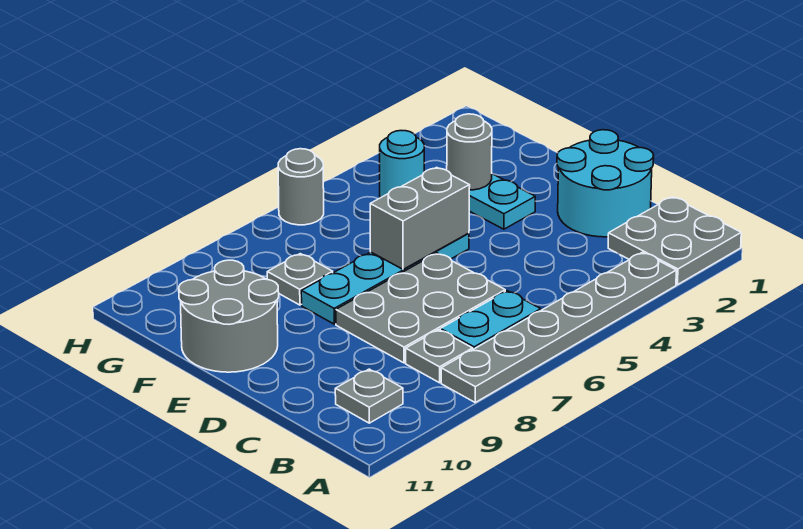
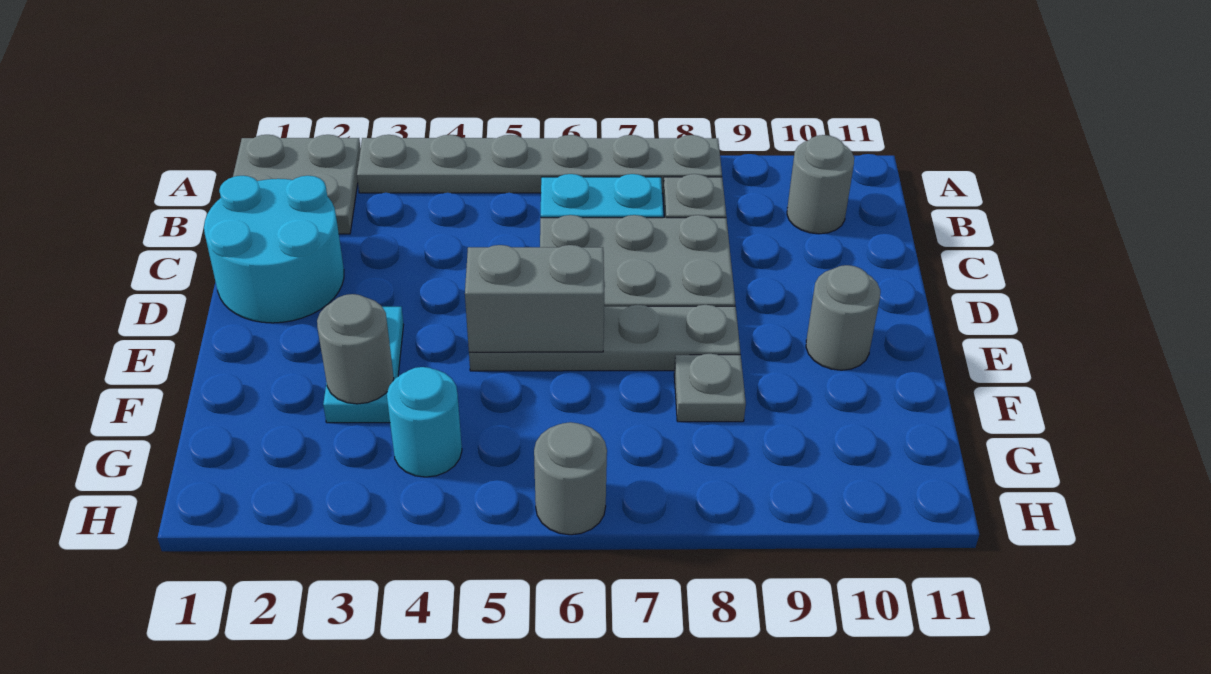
grey plate B10 level 1 -> grey round brick B10 level 1
cyan plate E5:E8 level 1 -> grey plate E5:E8 level 1
grey round brick E10:F11 level 1 -> grey round brick E10 level 1

